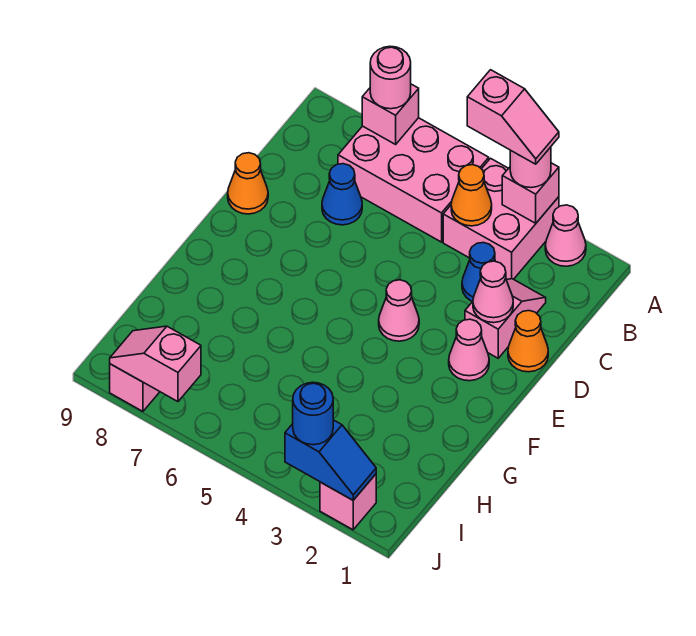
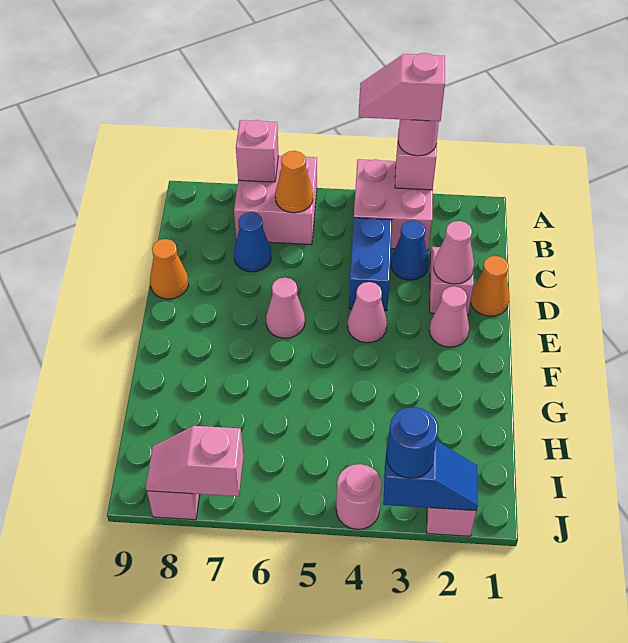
pink cone A2 level 1 -> pink cone E6 level 1
pink slope A3:A4 level 4 top 4 -> pink slope A3:A4 level 4 top 3
pink brick A5:B7 level 1 -> pink brick A6:B7 level 1
pink round brick A7 level 3 -> pink round brick J4 level 1
orange cone B4 level 2 -> orange cone B6 level 2
none -> blue brick C4:D4 level 1

